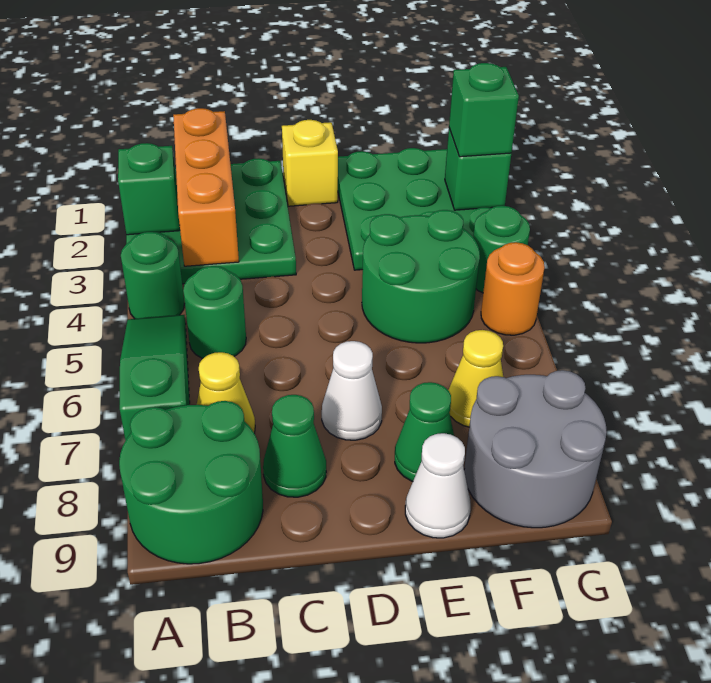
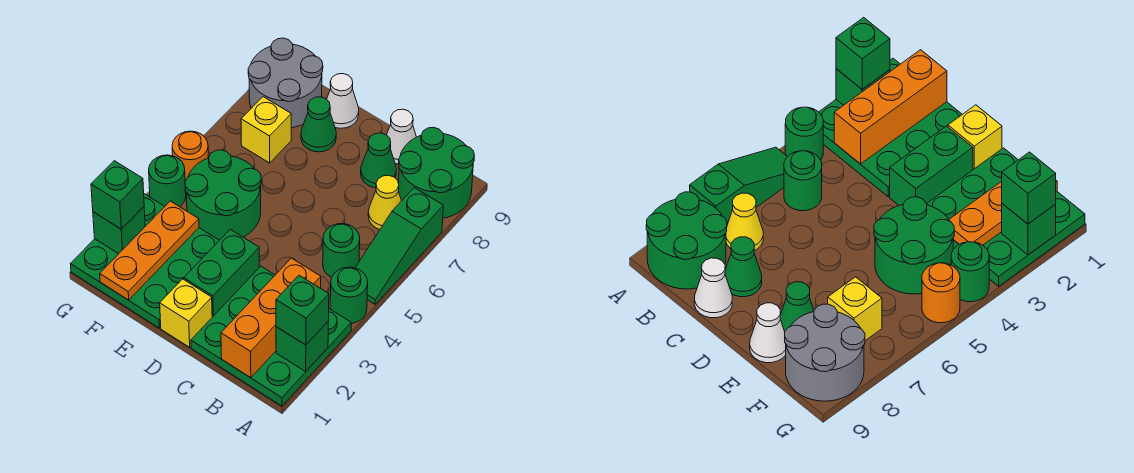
none -> green brick A2 level 3
none -> green brick D2:D3 level 1
white cone D7 level 1 -> white cone C9 level 1
none -> orange plate F1:F3 level 2
yellow cone F7 level 1 -> yellow brick F7 level 1

